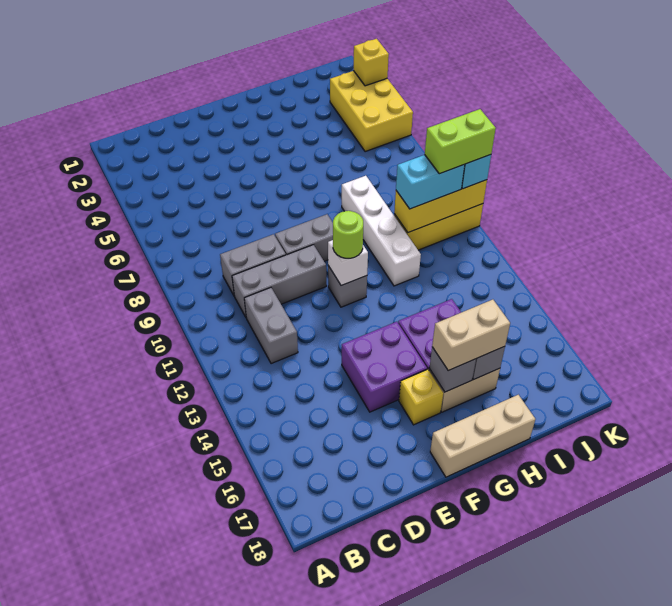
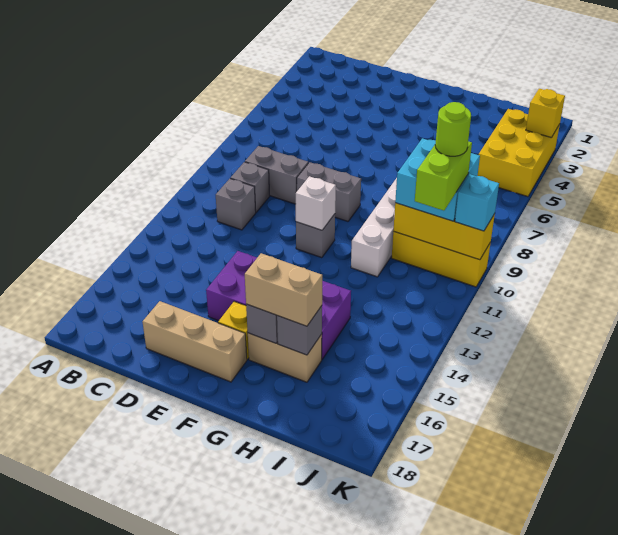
grey brick C10:E10 level 1 -> grey brick C10 level 1
grey brick C11:C12 level 1 -> grey brick C11 level 1
lime round brick F11 level 3 -> lime round brick J10 level 5
tan brick F18:H18 level 1 -> tan brick D17:F17 level 1
cyan brick I10:J10 level 3 -> cyan brick I9:J10 level 3
lime brick J10:K10 level 4 -> lime brick J10:J11 level 4

